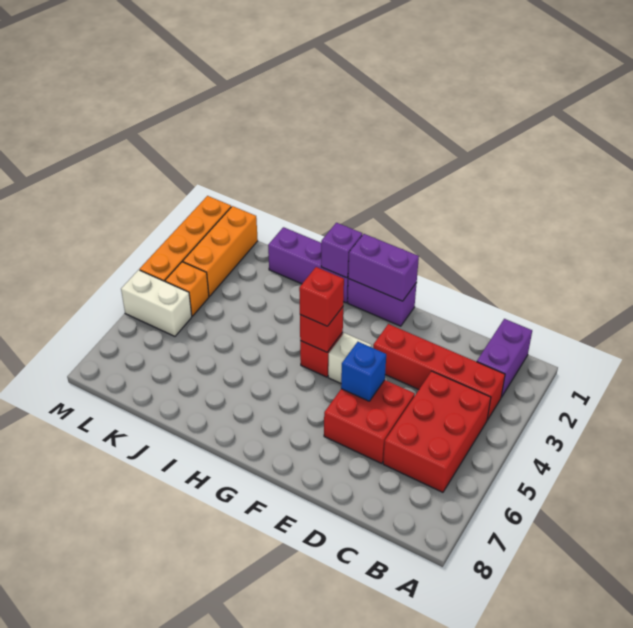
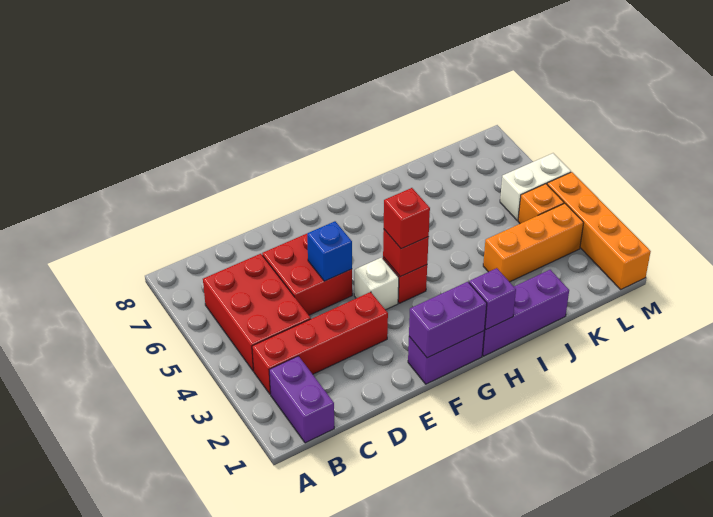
orange brick L1:L3 level 1 -> orange brick J3:L3 level 1

